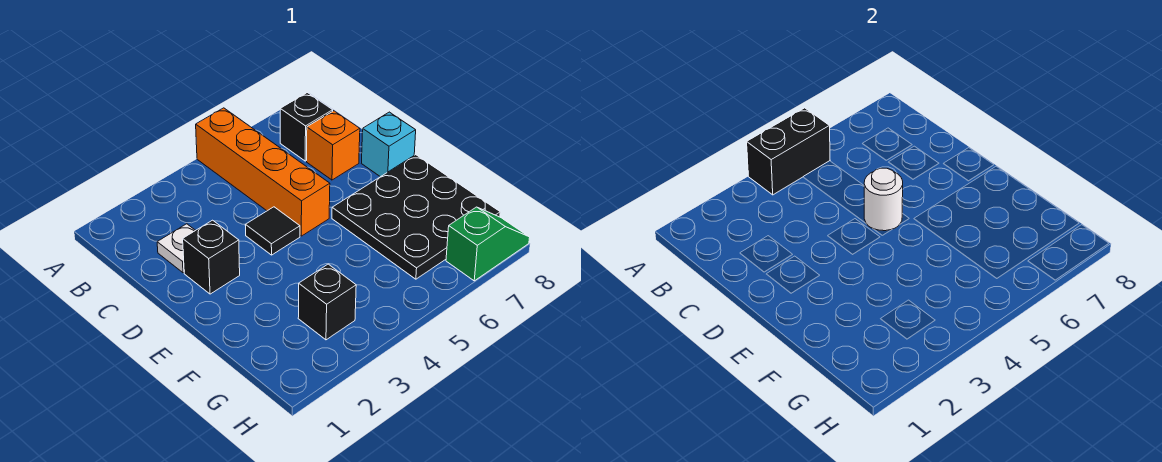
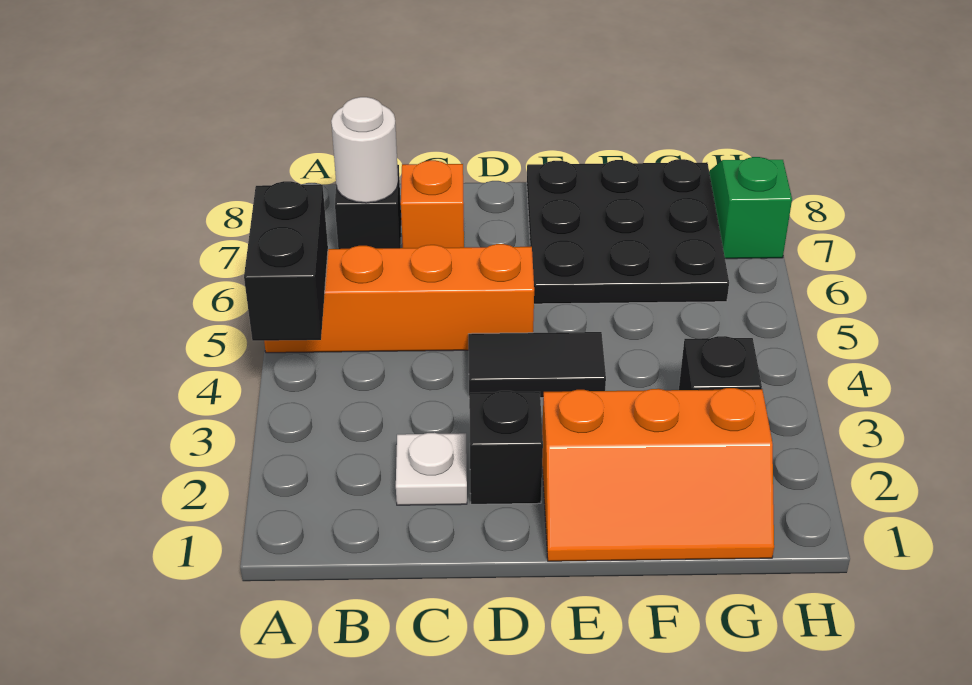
black tile D4 level 1 -> black tile D4:E4 level 1
white round brick D5 level 2 -> white round brick B7 level 2
cyan brick D8 level 1 -> none
none -> orange slope E1:G2 level 1 top 2

